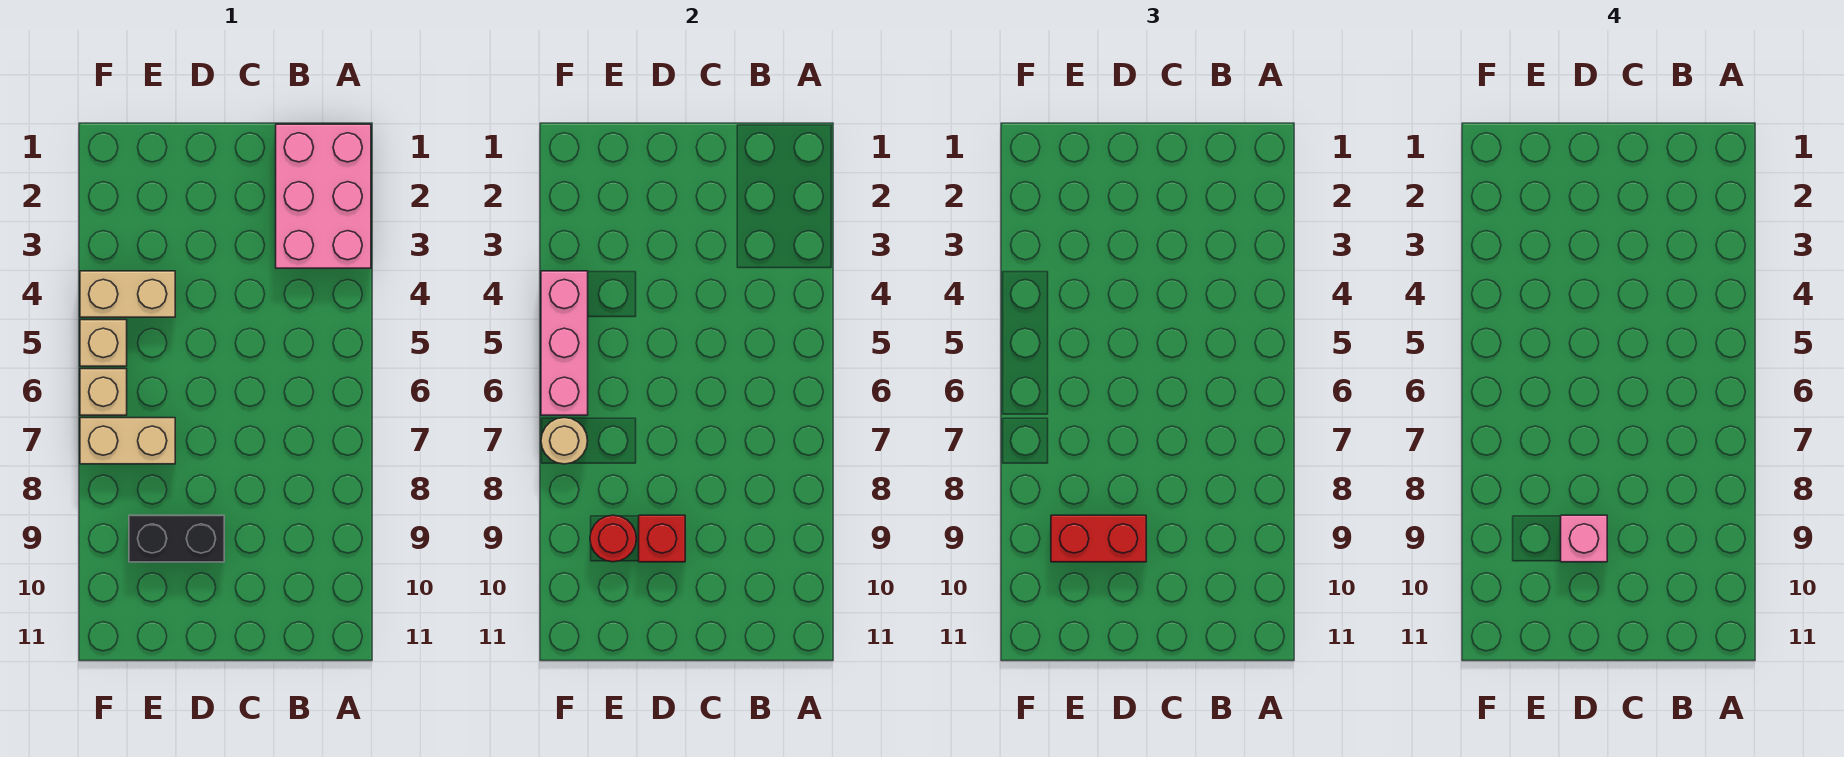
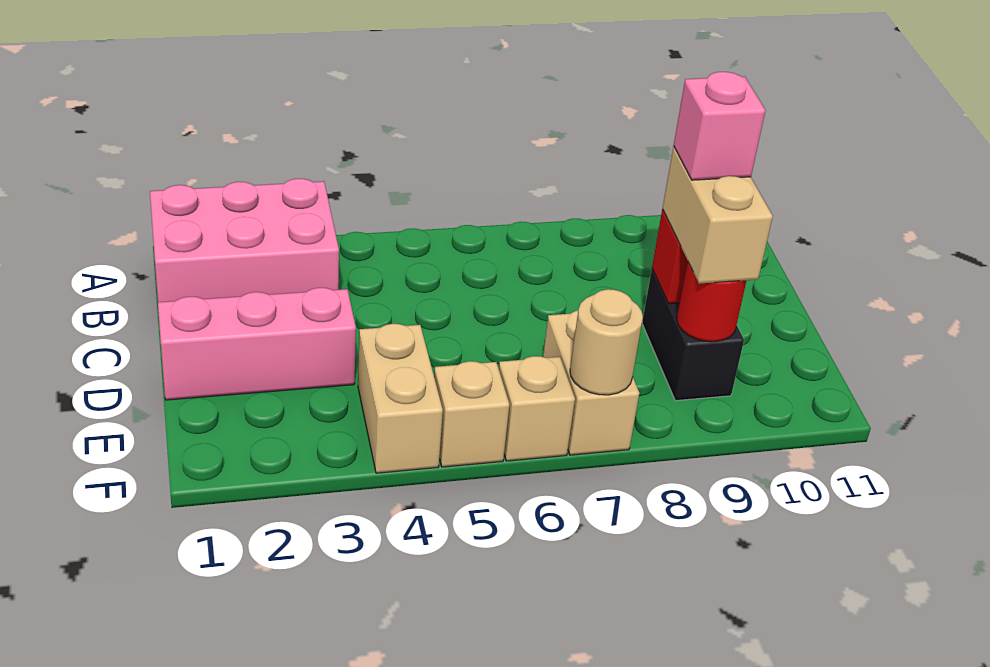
red brick D9:E9 level 3 -> tan brick D9:E9 level 3
pink brick F4:F6 level 2 -> pink brick D1:D3 level 1

